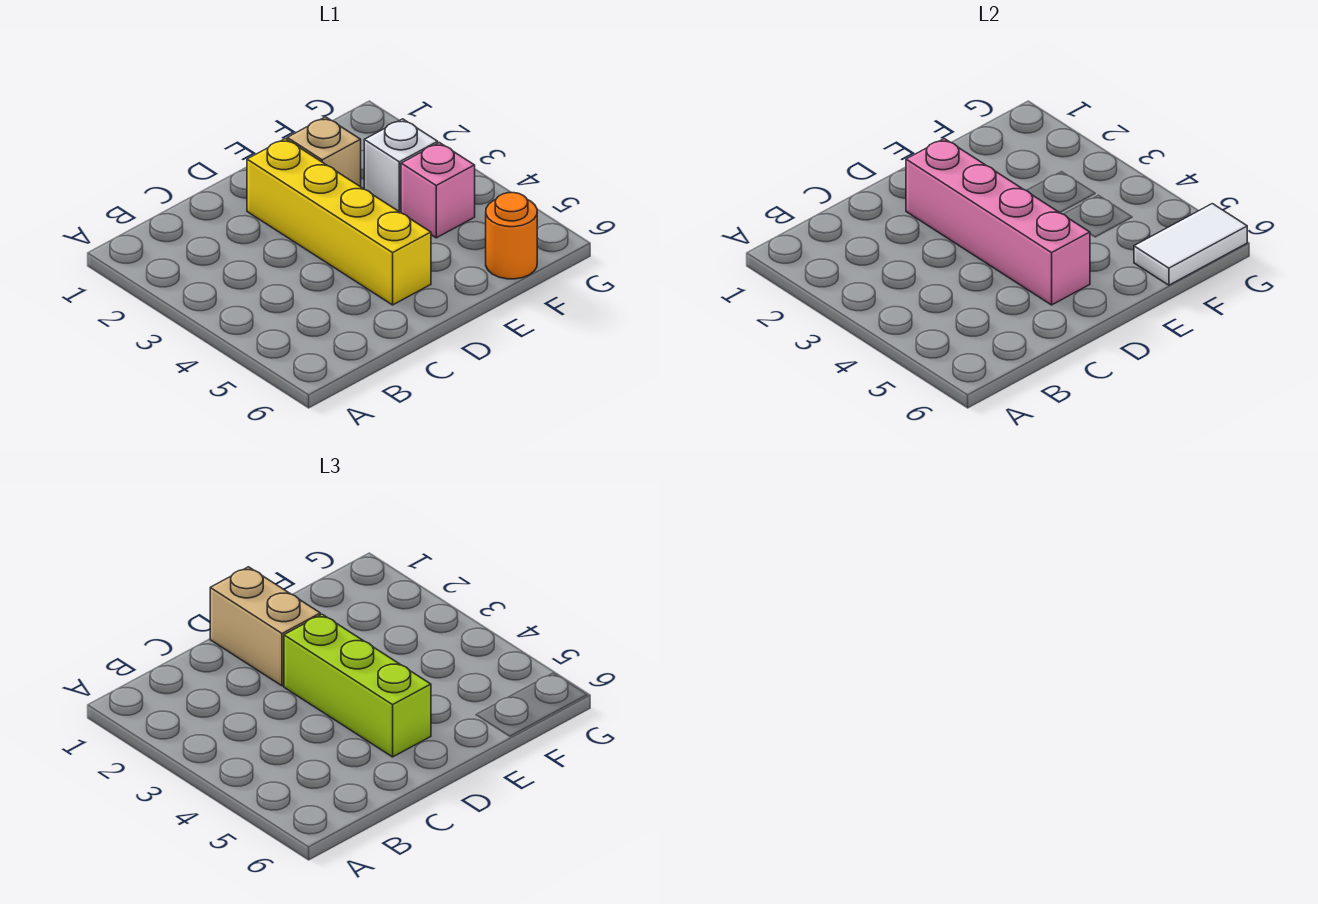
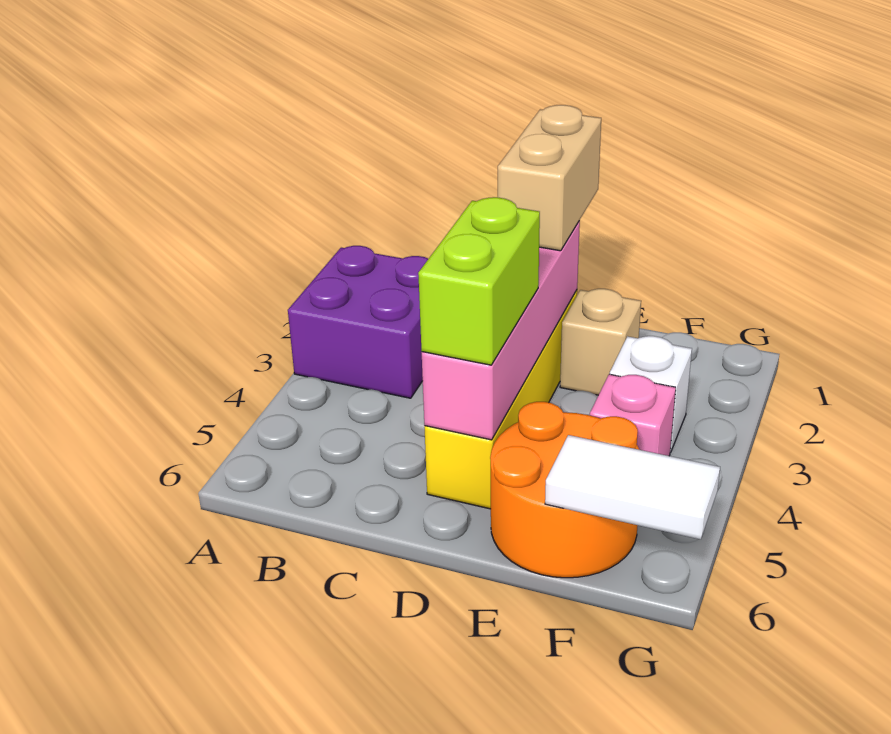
none -> purple brick A2:B3 level 1
lime brick D3:D5 level 3 -> lime brick D4:D5 level 3
orange round brick F6 level 1 -> orange round brick E5:F6 level 1

